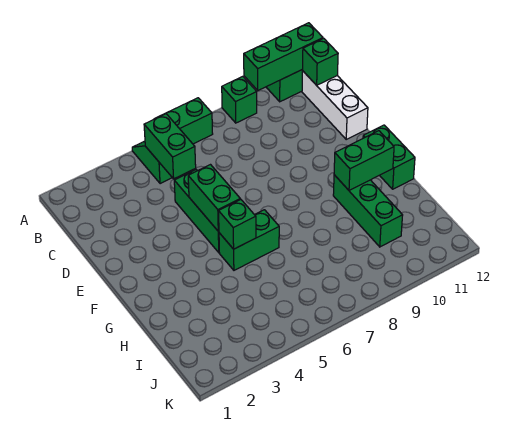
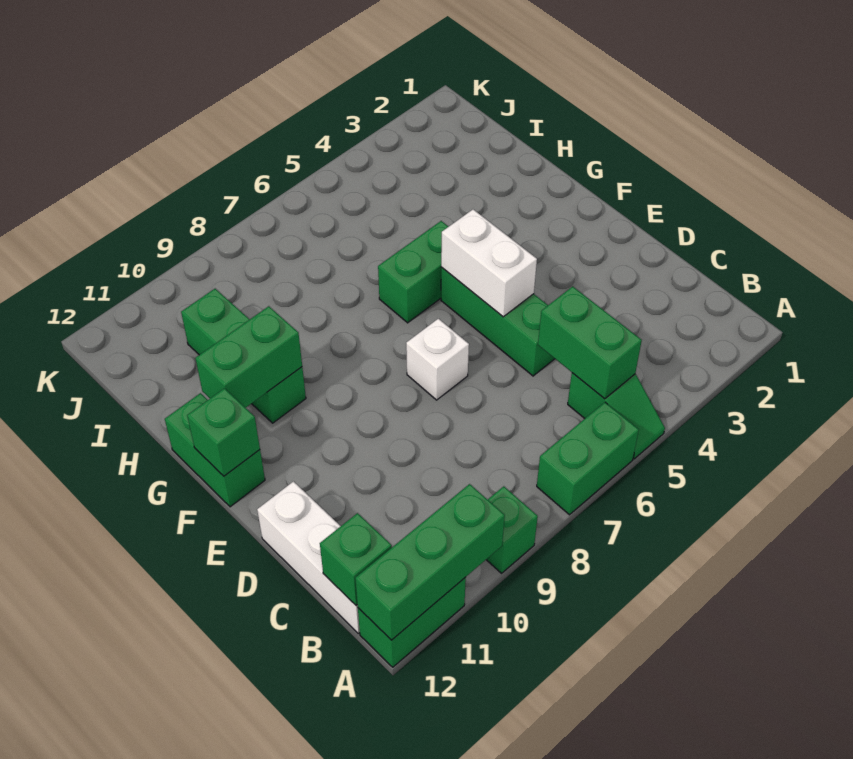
green brick E5:F5 level 2 -> white brick E5:F5 level 2
none -> white brick E7 level 1
green brick G5 level 2 -> green brick F12 level 2

